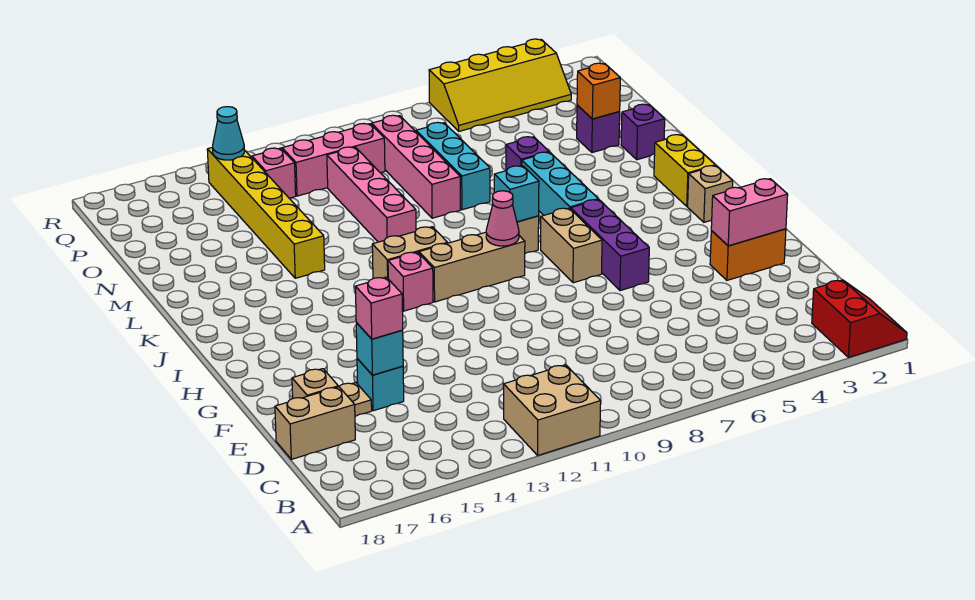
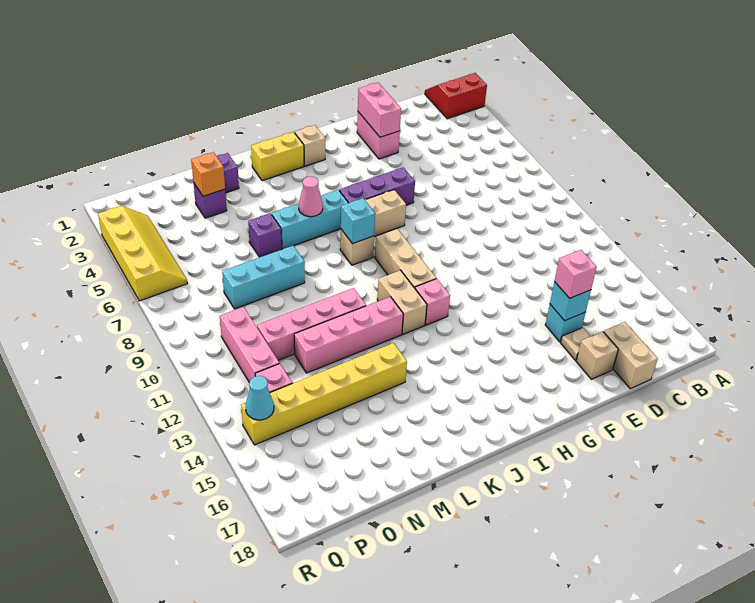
tan brick A11:B12 level 1 -> none
orange brick F2:F3 level 1 -> pink brick F2:F3 level 1
pink cone I9 level 2 -> pink cone K6 level 2
pink brick M9:P9 level 1 -> pink brick K12:N12 level 1

